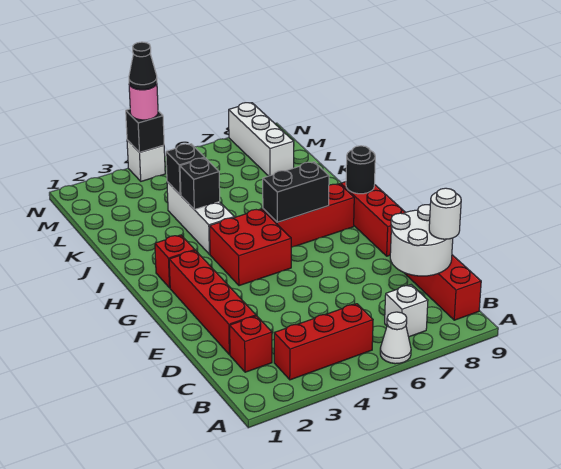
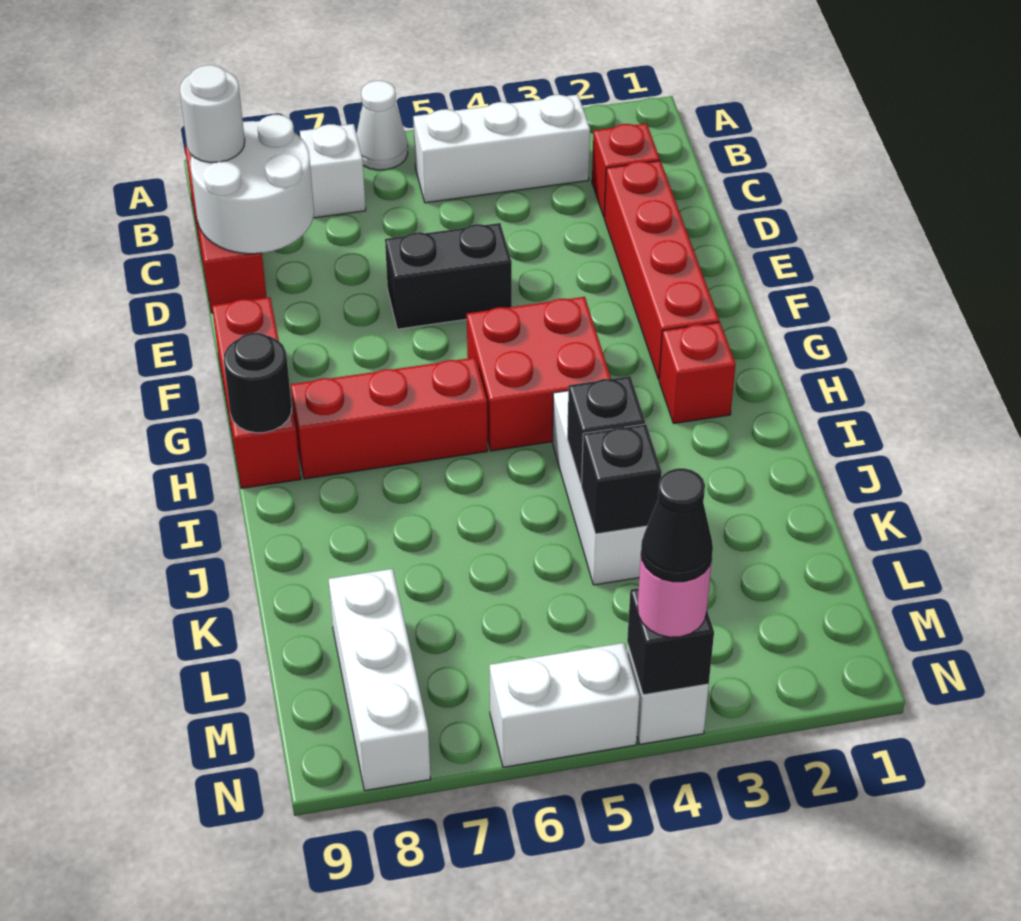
red brick B3:B5 level 1 -> white brick B3:B5 level 1
black brick H6:H7 level 2 -> black brick E5:E6 level 1
none -> white brick N5:N6 level 1

